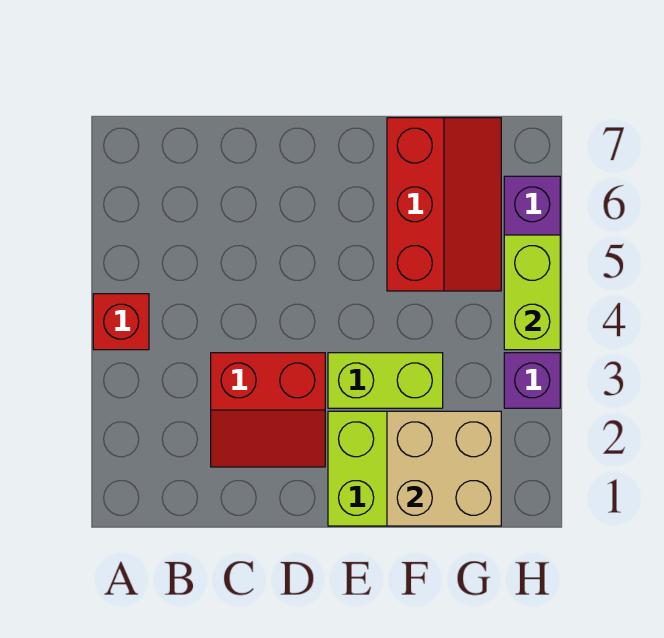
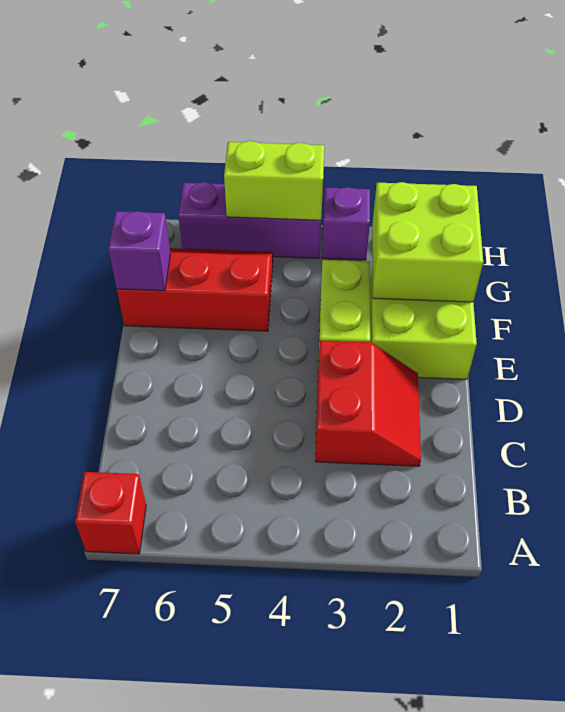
red brick A4 level 1 -> red brick A7 level 1
tan brick F1:G2 level 2 -> lime brick F1:G2 level 2
none -> purple brick F7 level 2

